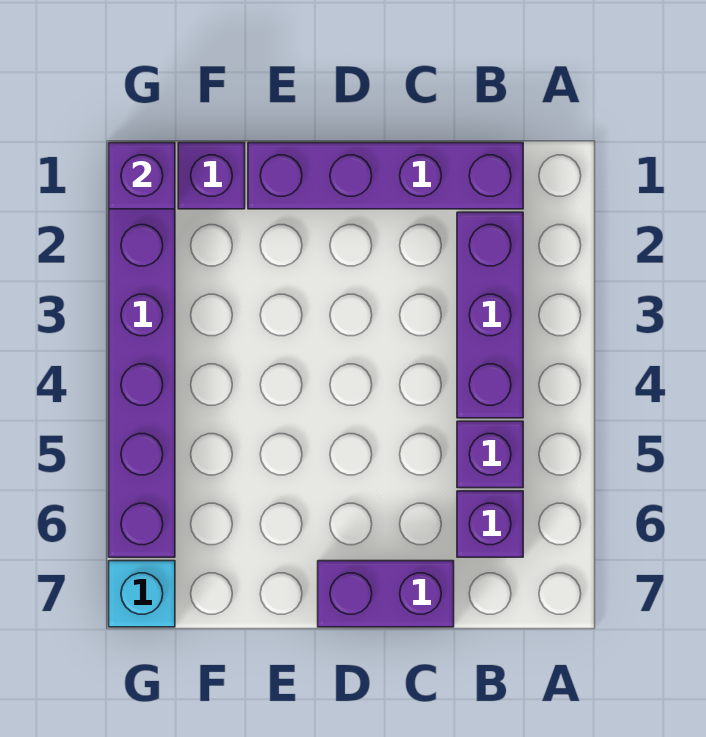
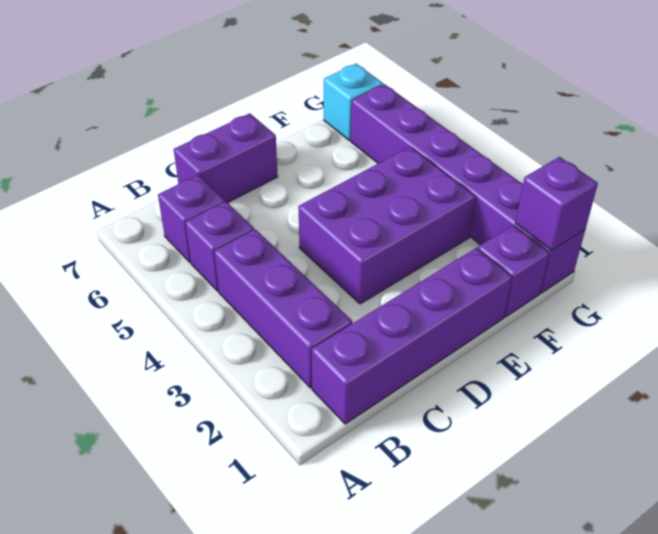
none -> purple brick D3:F4 level 1

